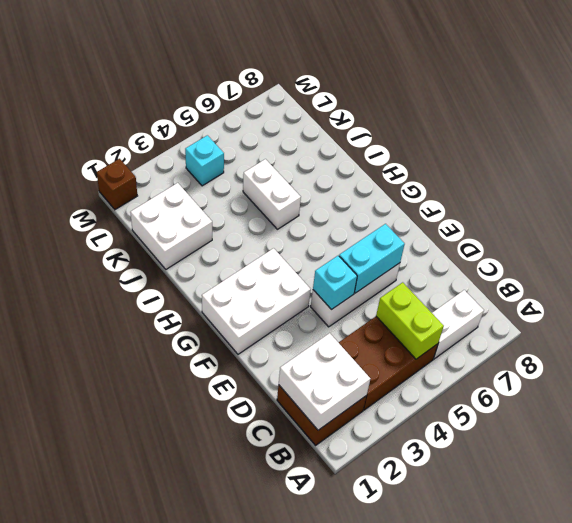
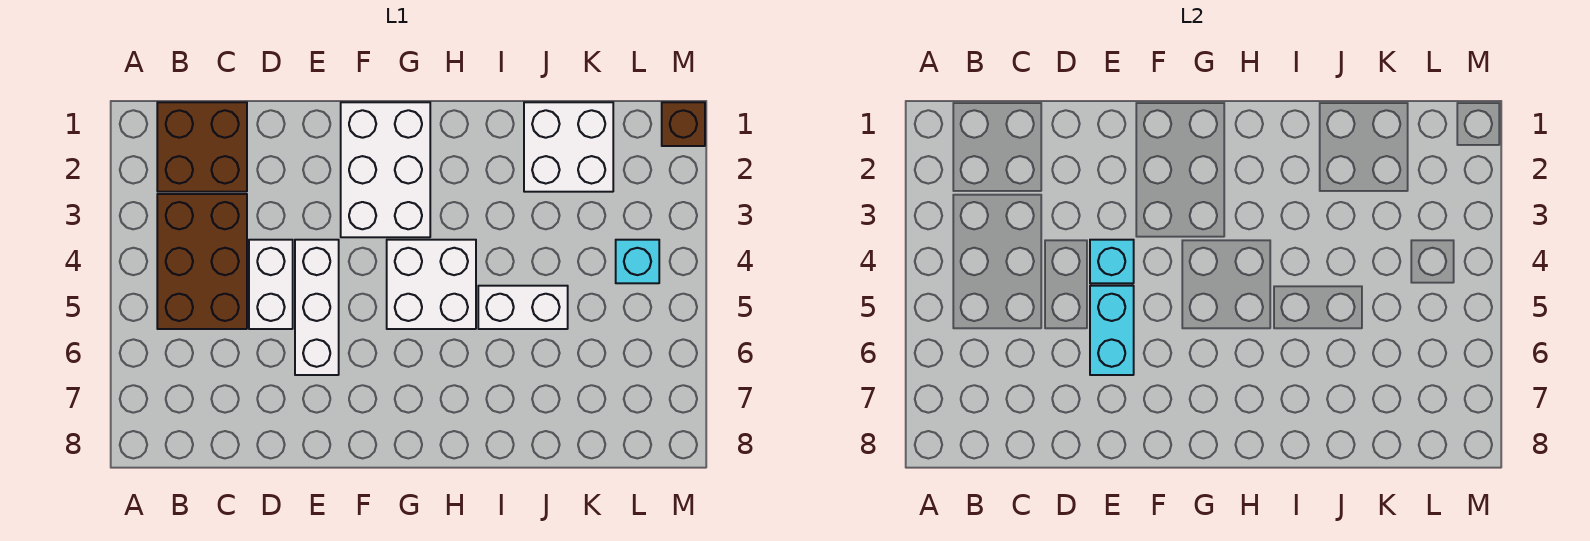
white brick B1:C2 level 2 -> white brick G4:H5 level 1
lime brick B5:C5 level 2 -> none
white brick B6:B7 level 1 -> white brick D4:D5 level 1

